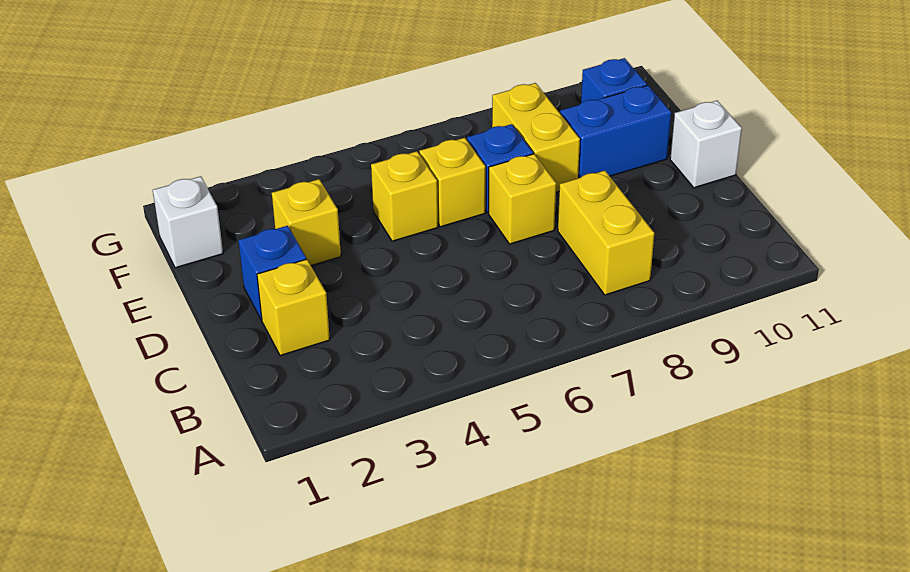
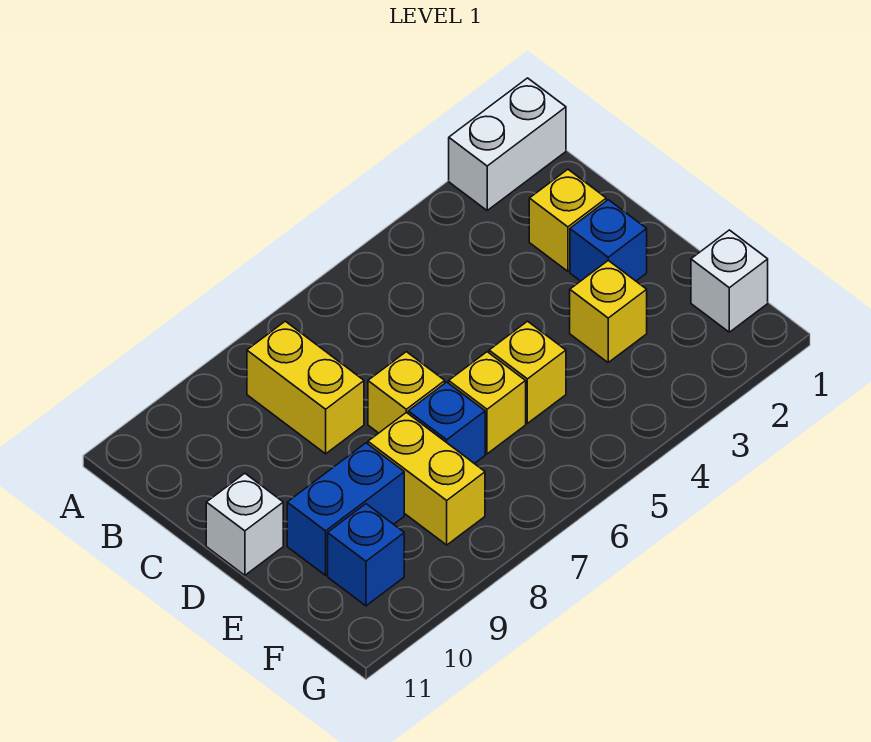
none -> white brick A1:A2 level 1

